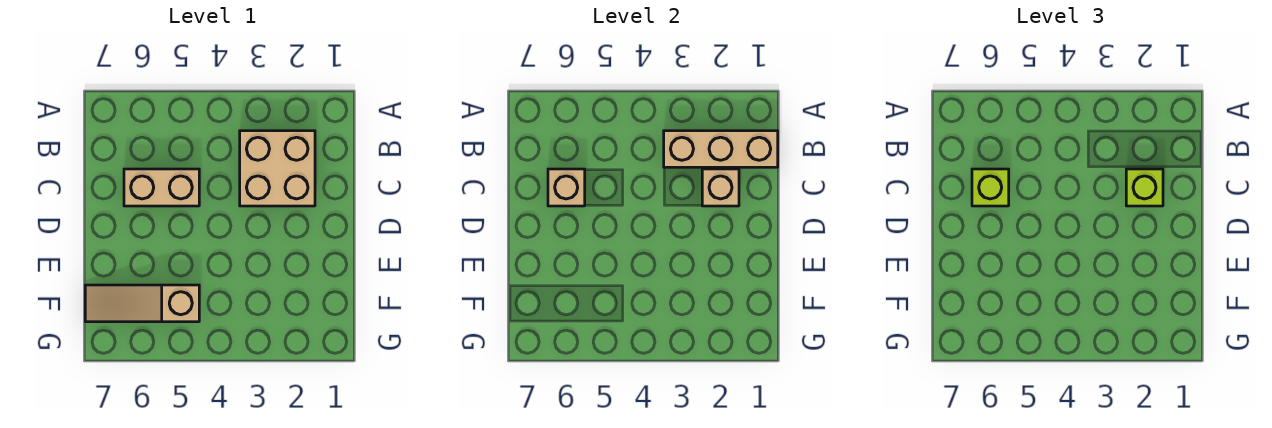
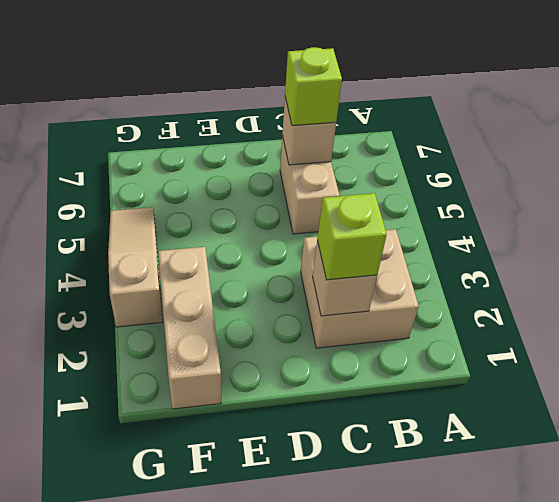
tan brick B1:B3 level 2 -> tan brick F1:F3 level 1
tan slope F5:F7 level 1 top 5 -> tan slope G3:G5 level 1 top 3

